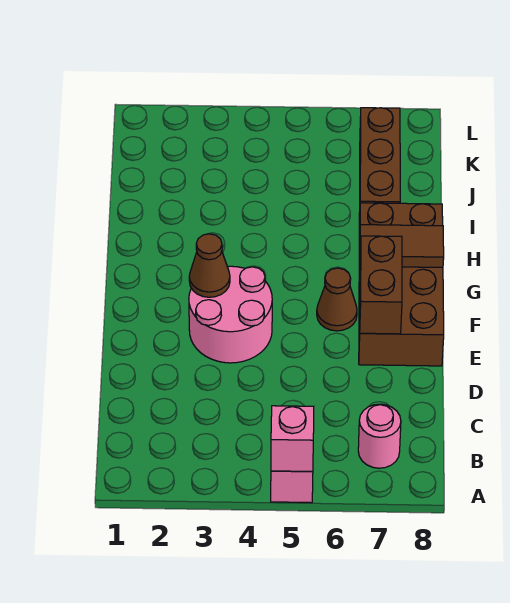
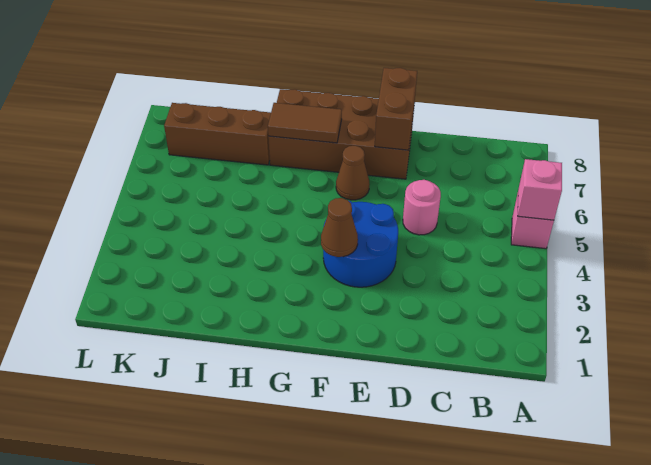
pink round brick B7 level 1 -> pink round brick D5 level 1
pink round brick E3:F4 level 1 -> blue round brick E3:F4 level 1
brown brick E7:F7 level 2 -> brown brick E7:E8 level 2
brown tile G7:G8 level 2 -> brown tile G7:H7 level 2

